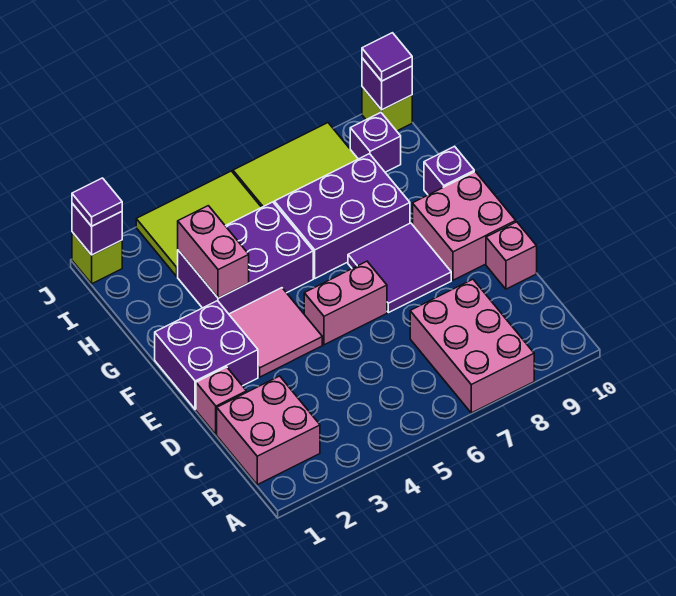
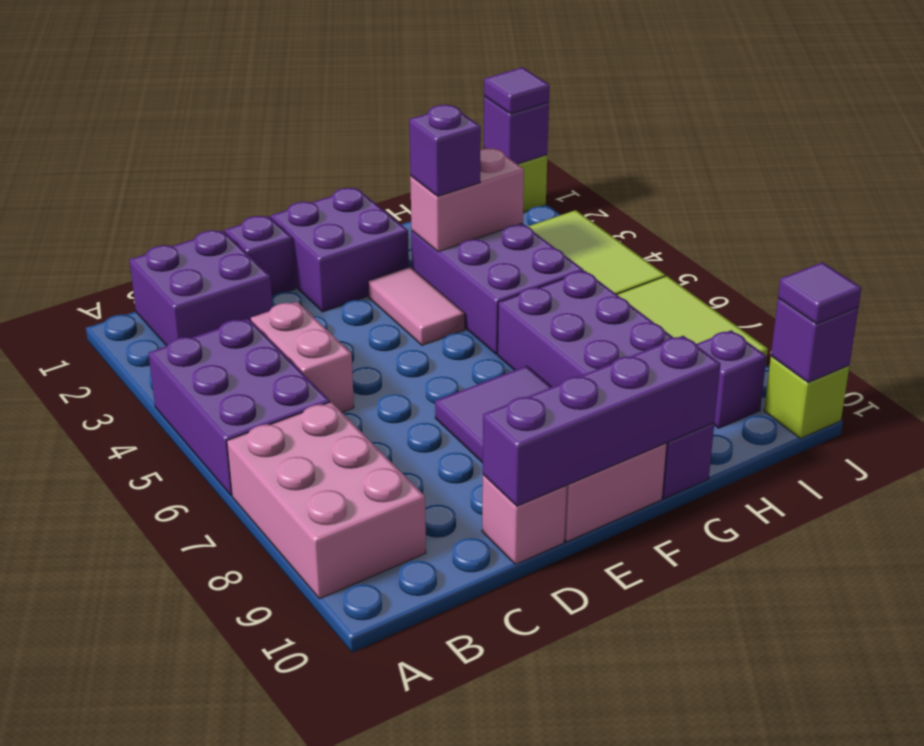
none -> purple brick A4:B6 level 1
pink brick A7:C8 level 1 -> pink brick A7:B9 level 1
pink brick B1:C2 level 1 -> purple brick B1:C2 level 1
pink brick D1 level 1 -> purple brick D1 level 1
none -> purple brick D10:G10 level 2
pink tile E3:F4 level 1 -> pink tile F3:F4 level 1
pink brick E5:E6 level 1 -> pink brick C4:C5 level 1
none -> purple brick G3 level 3

